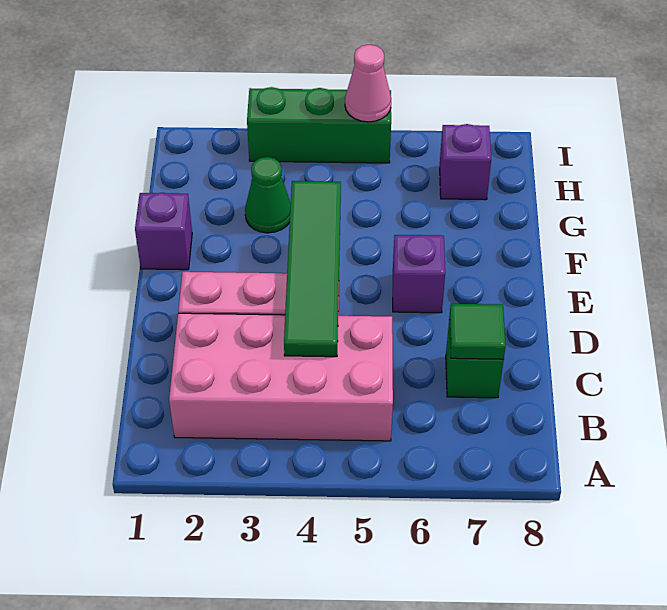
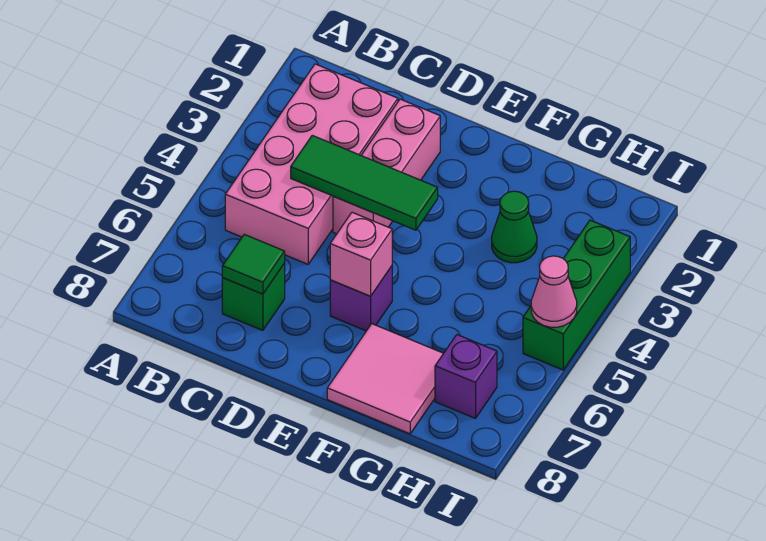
green tile C4:F4 level 2 -> green tile C4:E4 level 2
none -> pink brick E6 level 2
purple brick F1 level 1 -> none
none -> pink tile F7:G8 level 1

